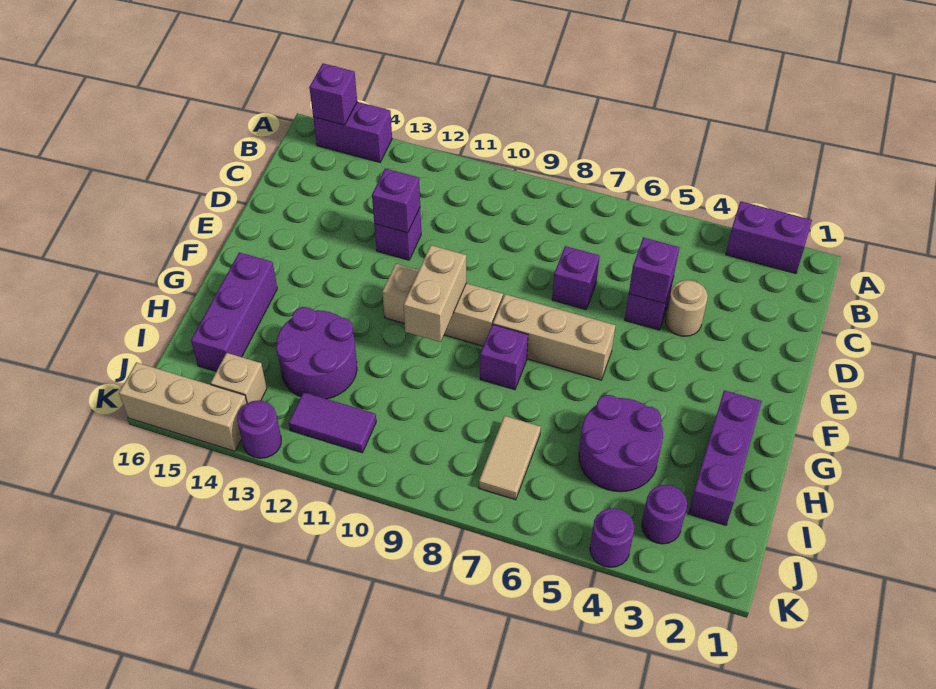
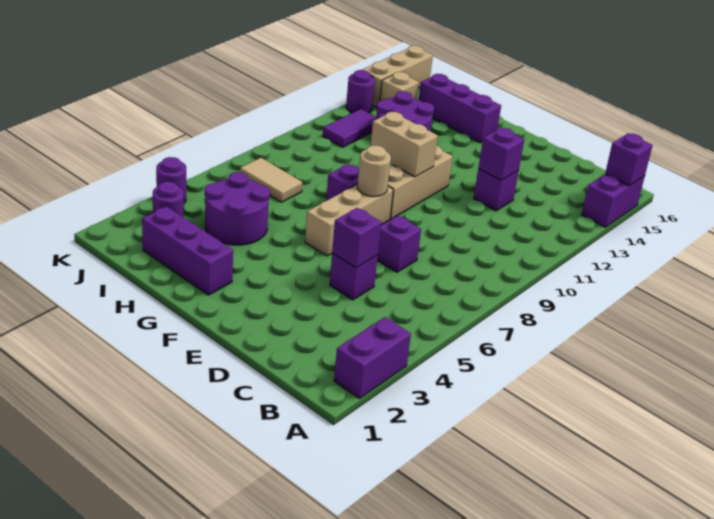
tan round brick D4 level 1 -> tan round brick F8 level 2

